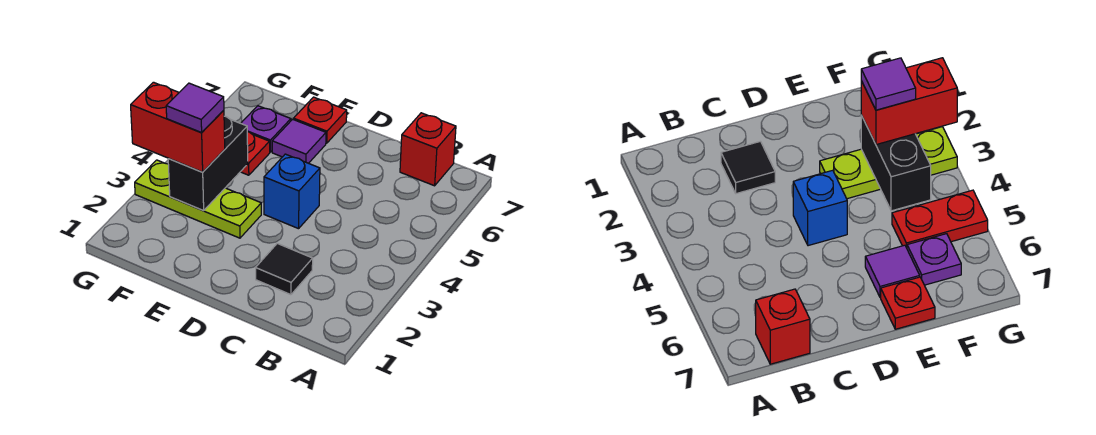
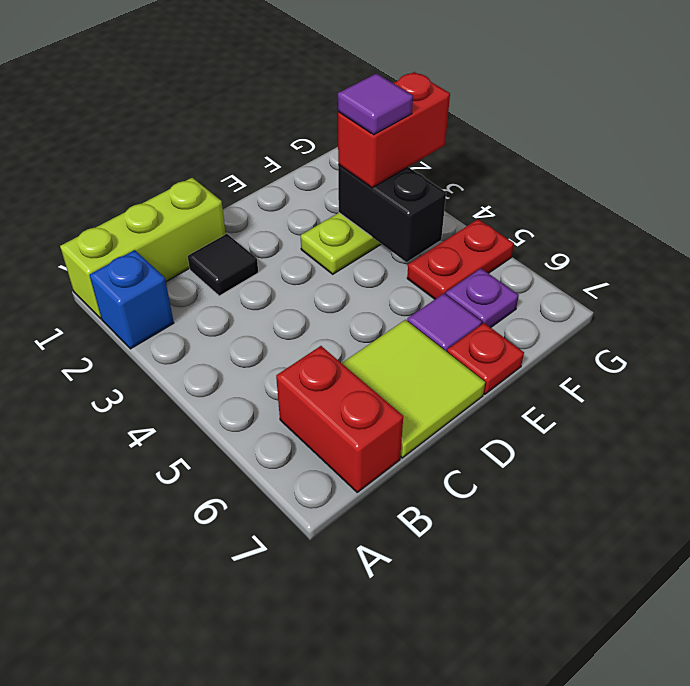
none -> lime brick A1:C1 level 1
red brick B7 level 1 -> red brick B6:B7 level 1
none -> lime tile C6:D7 level 1
blue brick D4 level 1 -> blue brick A2 level 1

